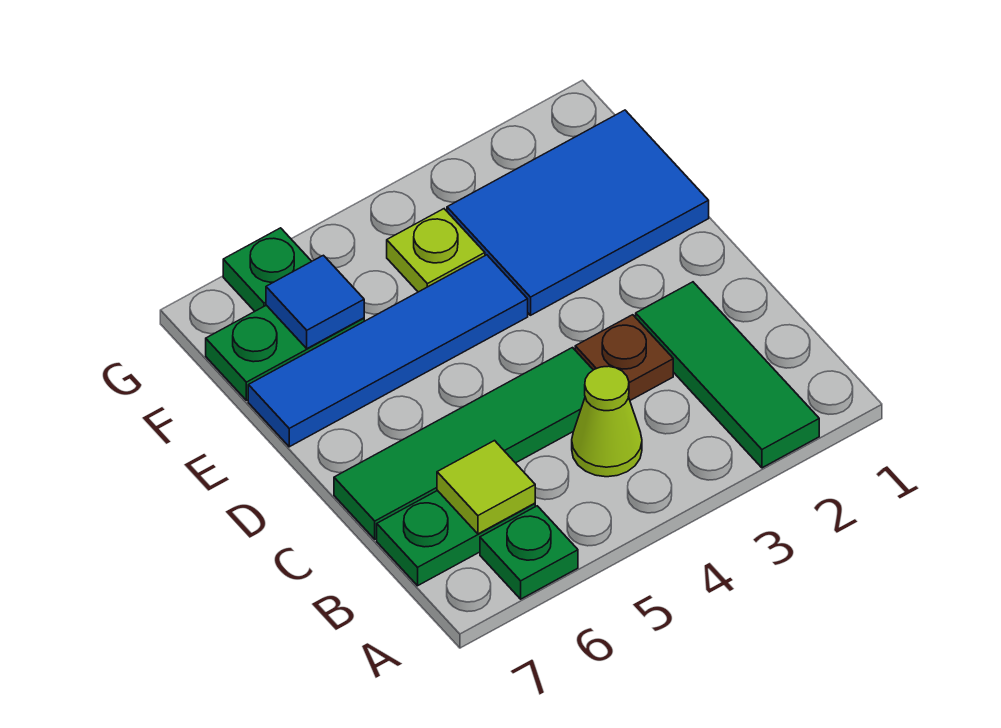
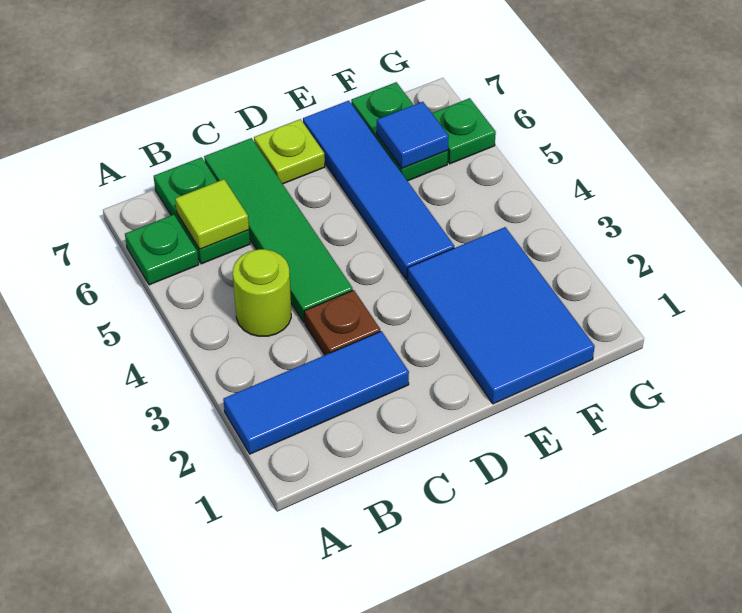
green tile A2:C2 level 1 -> blue tile A2:C2 level 1
lime cone B4 level 1 -> lime round brick B4 level 1
lime plate F4 level 1 -> lime plate D7 level 1

